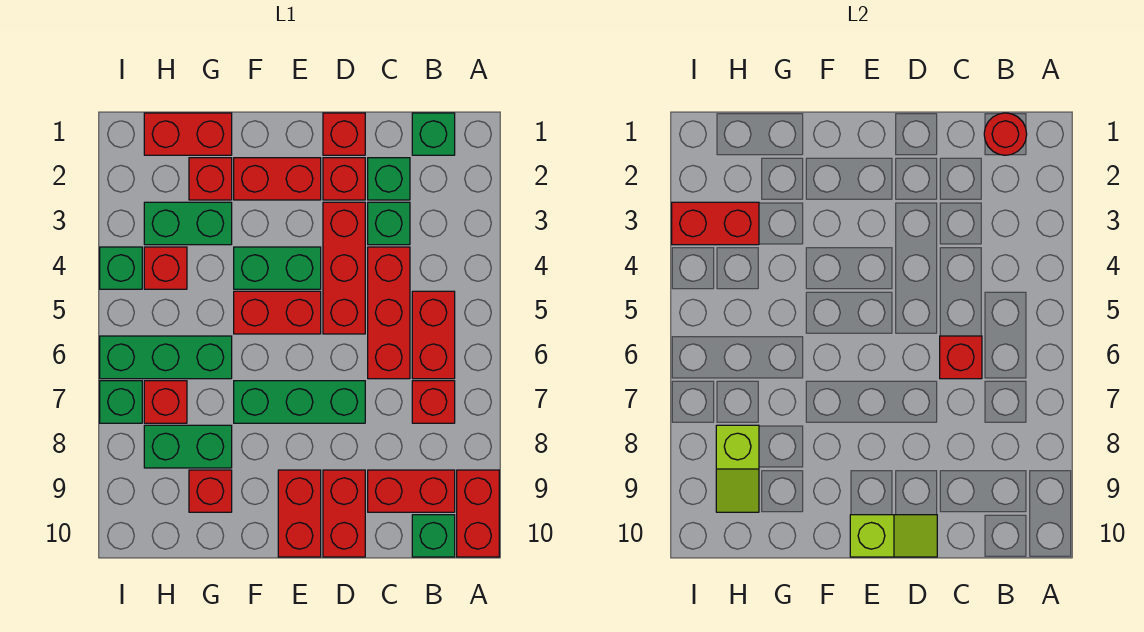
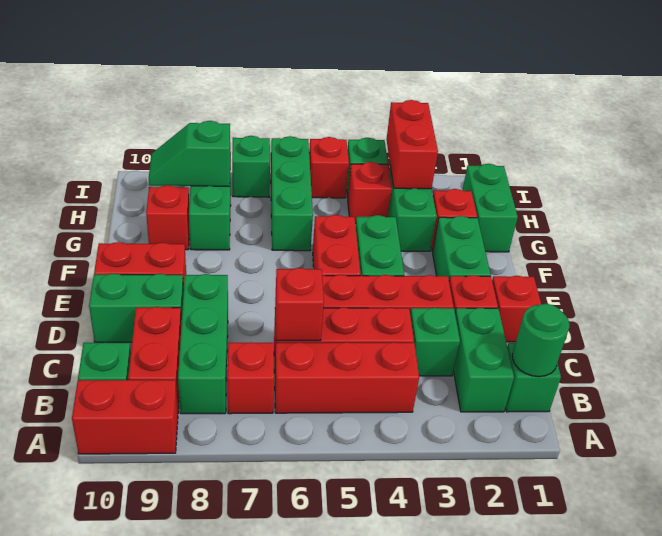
red round brick B1 level 2 -> green round brick B1 level 2
red brick B5:B6 level 1 -> red brick B4:B6 level 1
green brick C2 level 1 -> green brick B2:C2 level 1
green brick D7:F7 level 1 -> green brick B8:D8 level 1
red brick D9:D10 level 1 -> green brick D9:D10 level 1
lime slope D10:E10 level 2 top E -> none
red brick E2:F2 level 1 -> green brick E2:F2 level 1
red brick G1:H1 level 1 -> green brick G1:H1 level 1
red brick H7 level 1 -> red brick I5 level 1
lime slope H8:H9 level 2 top 8 -> green slope H8:H9 level 2 top 8

